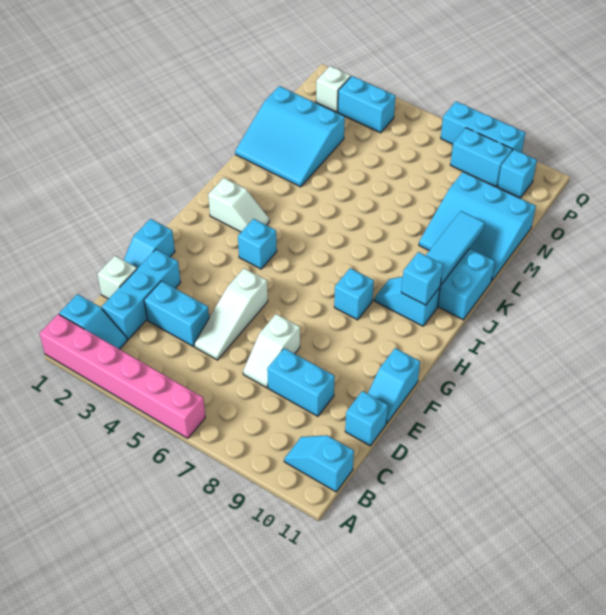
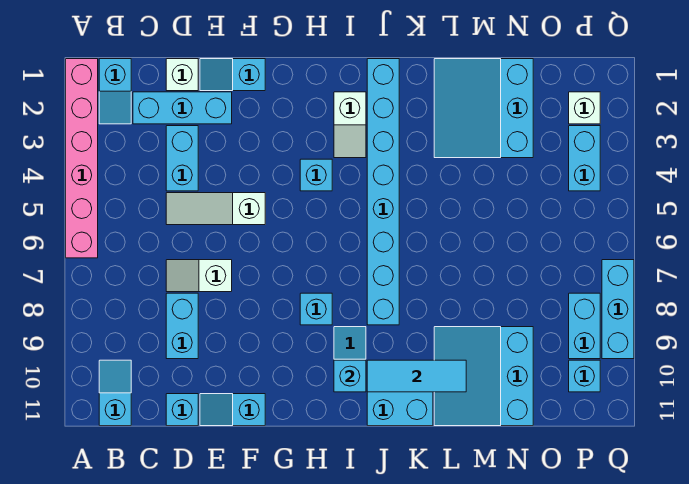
none -> cyan brick J1:J8 level 1

